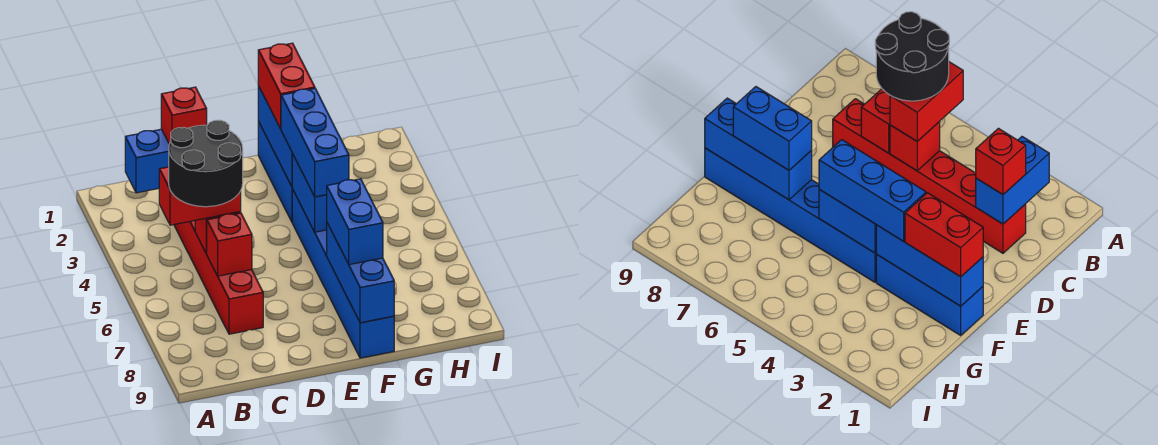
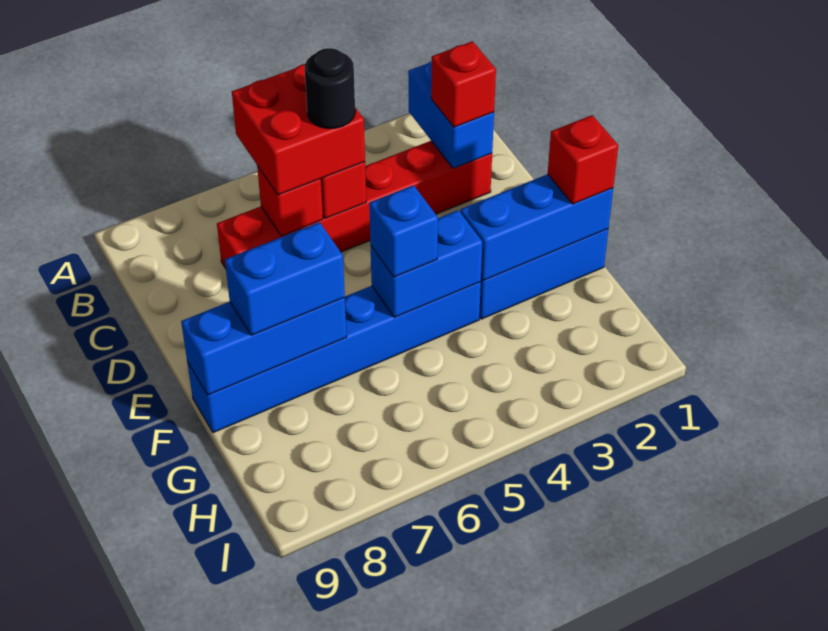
red brick B5:C5 level 3 -> red brick B5:C6 level 3
black round brick B5:C6 level 4 -> black round brick C5 level 4
red brick F1:F2 level 3 -> red brick F1 level 3
blue brick F3:F5 level 3 -> blue brick F5 level 3

